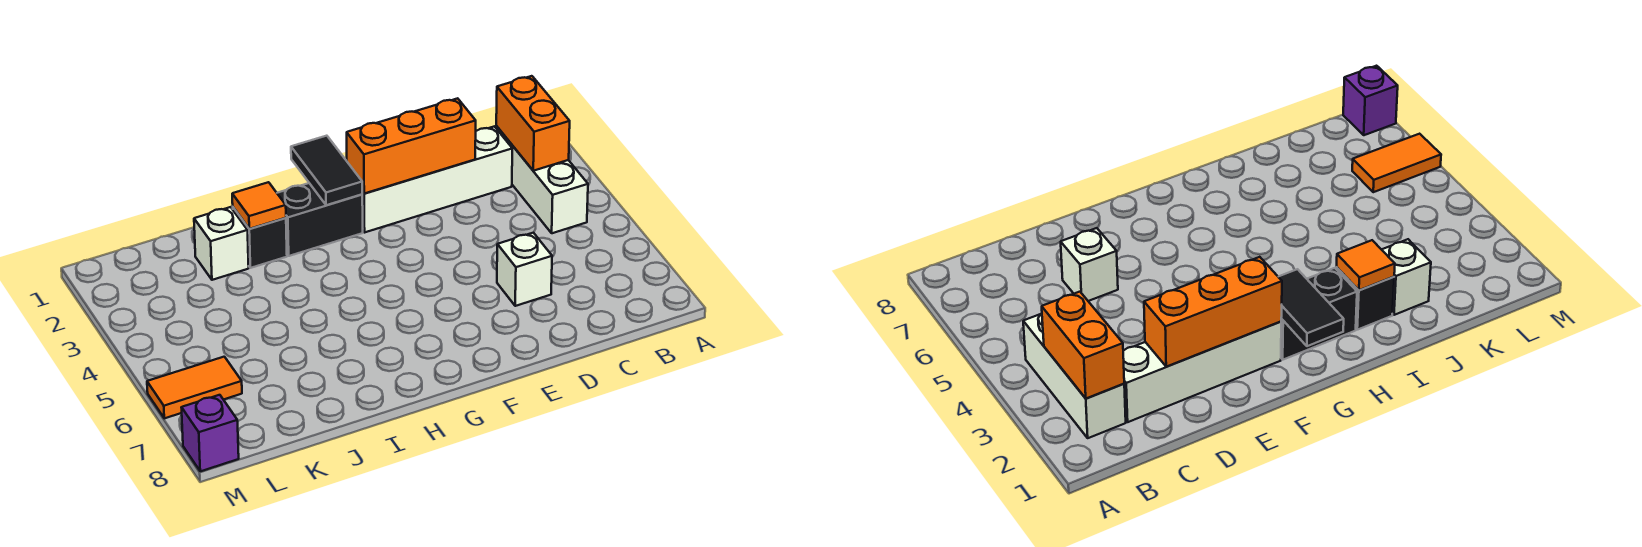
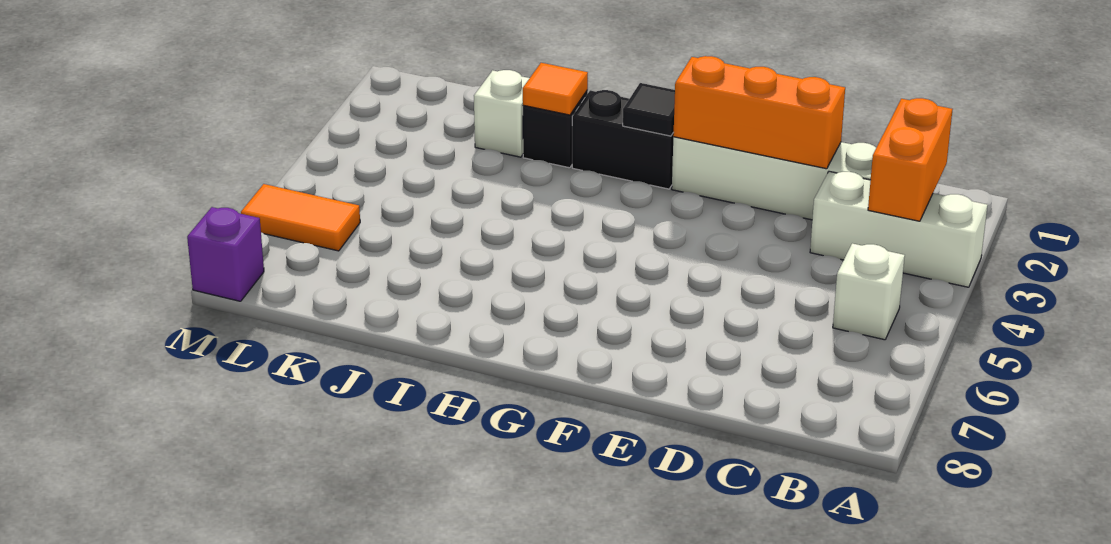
white brick B2:B4 level 1 -> white brick A3:C3 level 1
white brick D6 level 1 -> white brick B5 level 1
black tile G1:G2 level 2 -> black tile G2 level 2

